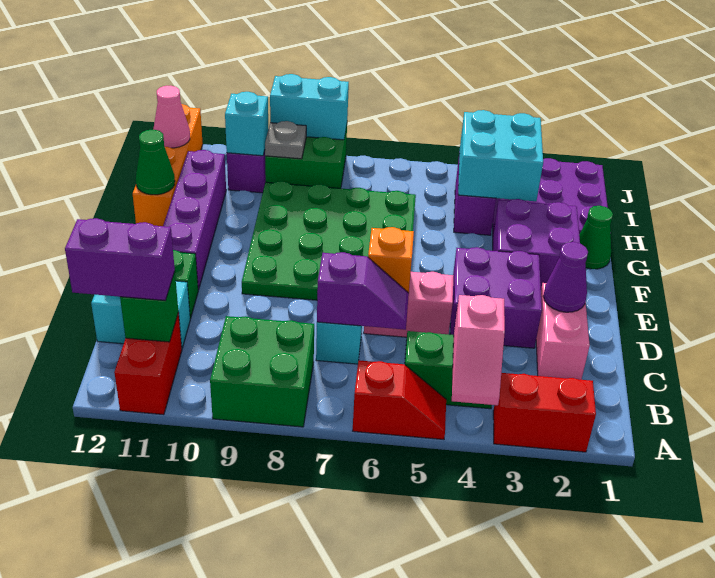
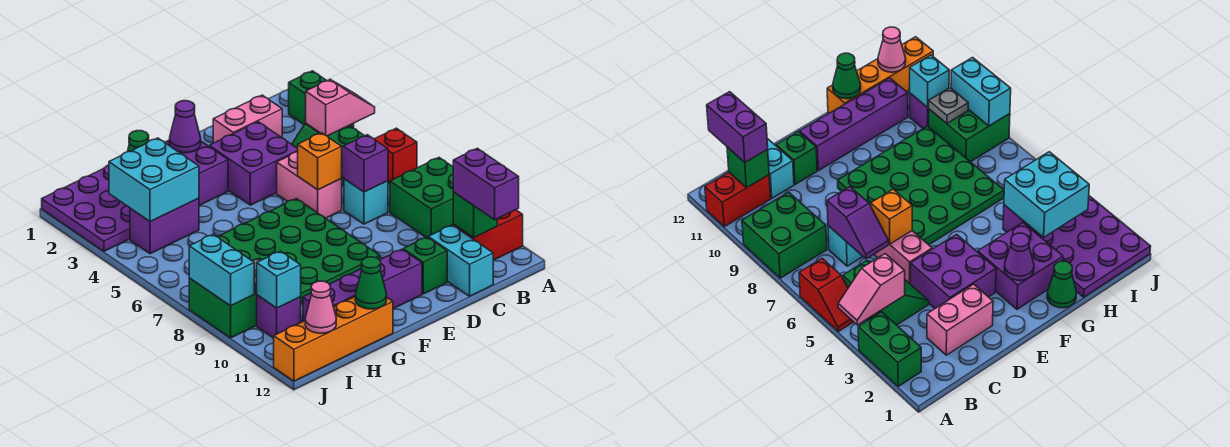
red brick A2:A3 level 1 -> green brick A2:A3 level 1
purple cone D2 level 2 -> purple cone F2 level 2

